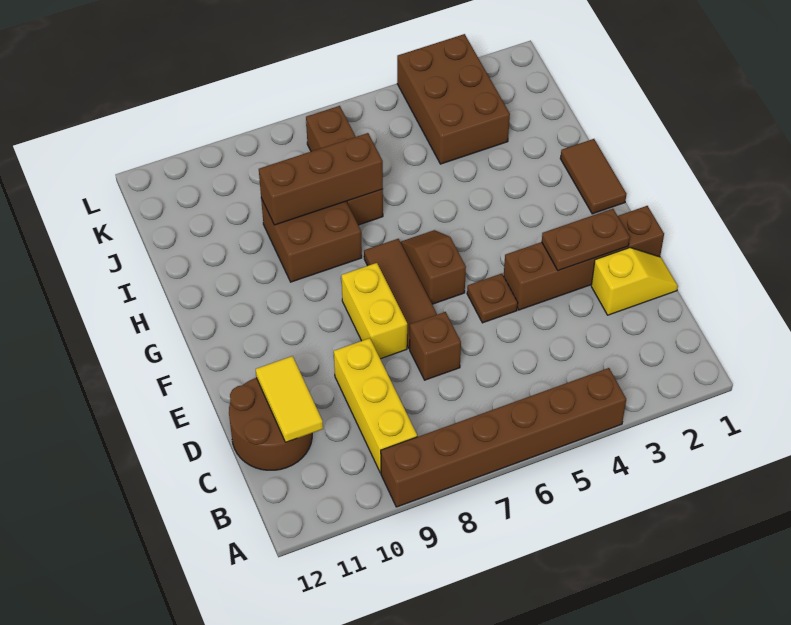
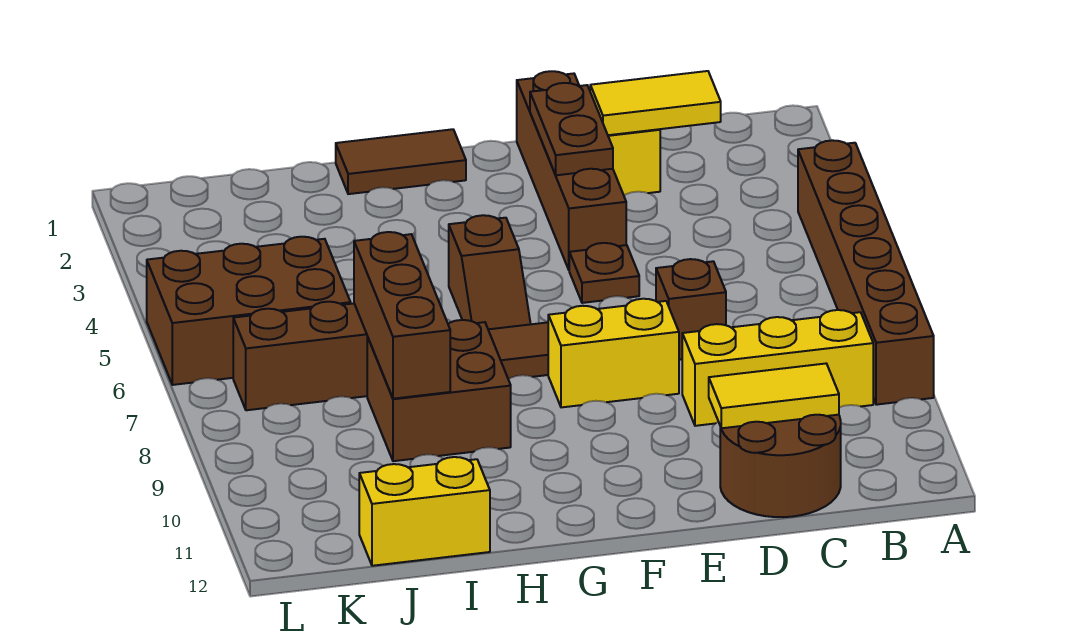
none -> yellow tile C2:D2 level 2
brown slope F6:G6 level 1 top F -> brown slope G5:G6 level 1 top 5
none -> yellow brick I12:J12 level 1
brown brick J3:L4 level 1 -> brown brick J5:L6 level 1

